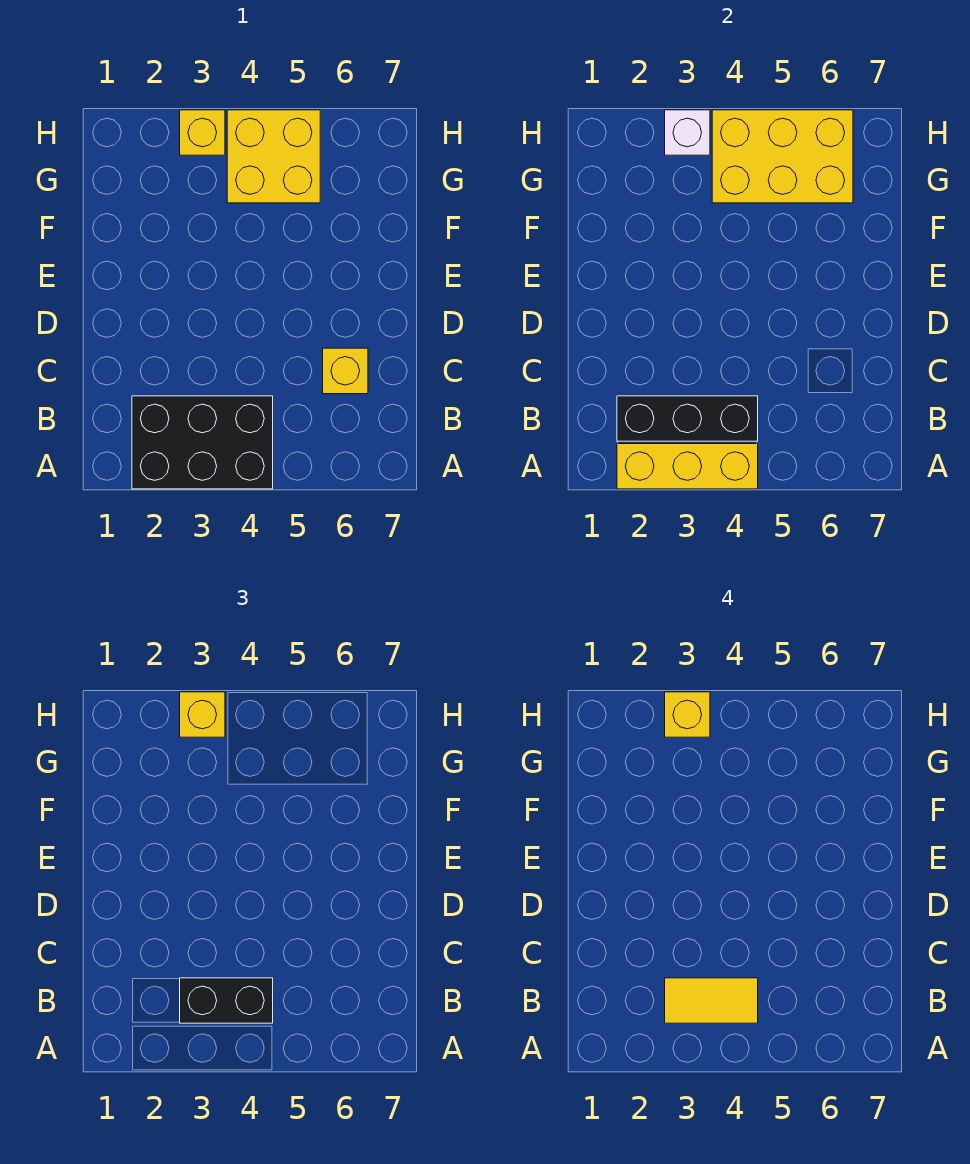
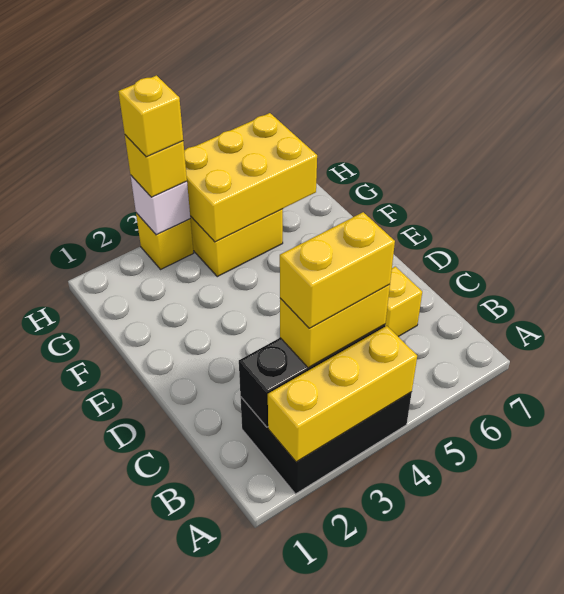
black brick B3:B4 level 3 -> yellow brick B3:B4 level 3
yellow tile B3:B4 level 4 -> yellow brick B3:B4 level 4

